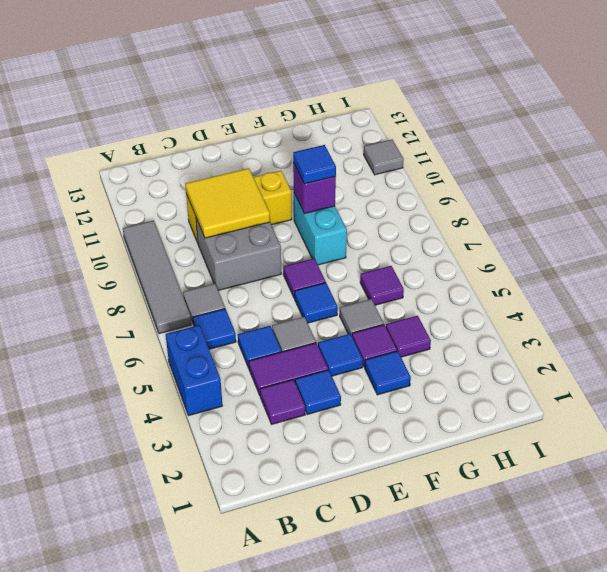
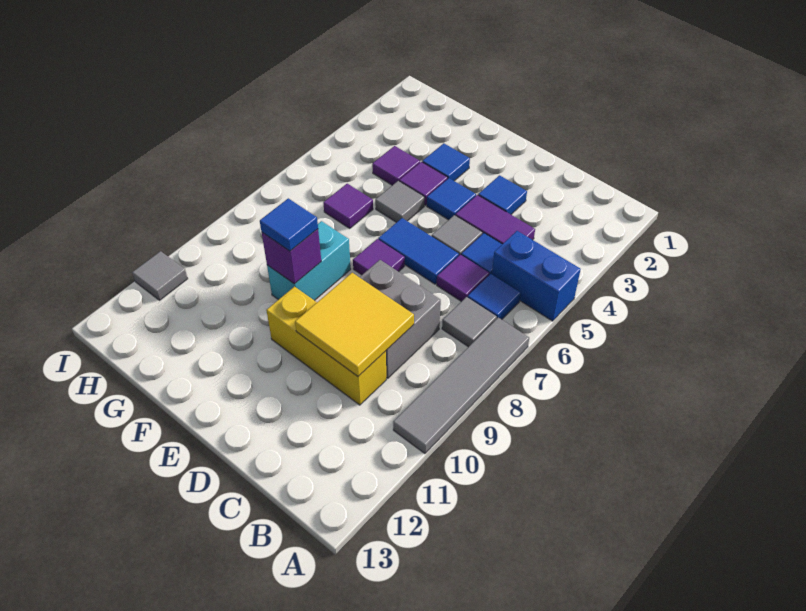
blue brick A4:A5 level 1 -> blue brick A5:B5 level 1
purple tile C3 level 1 -> purple tile C6 level 1
blue tile E6 level 1 -> blue tile D6:E6 level 1

